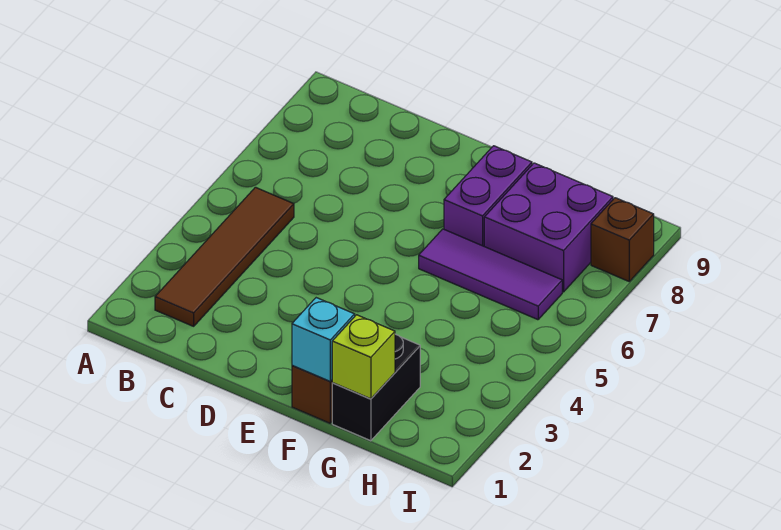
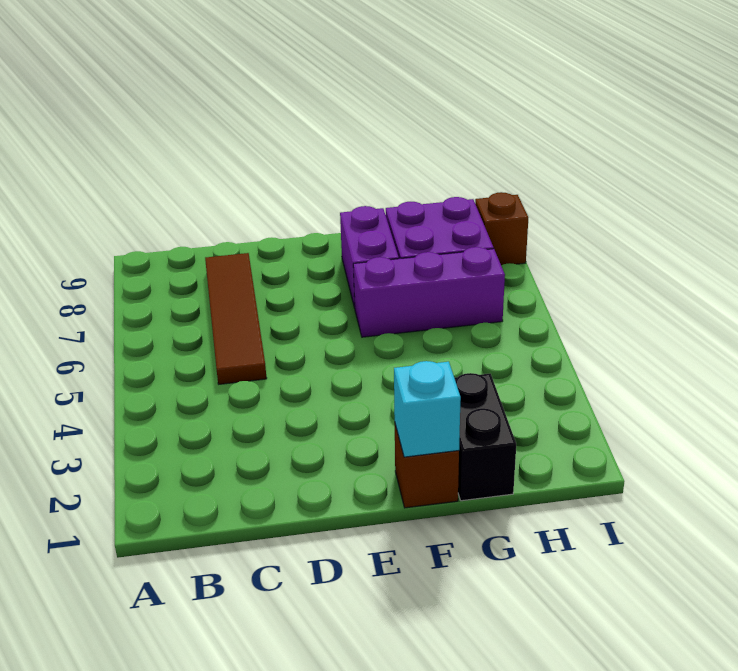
brown tile B2:B5 level 1 -> brown tile C5:C8 level 1
purple tile F6:H6 level 1 -> purple brick F6:H6 level 1
lime brick G1 level 2 -> none

